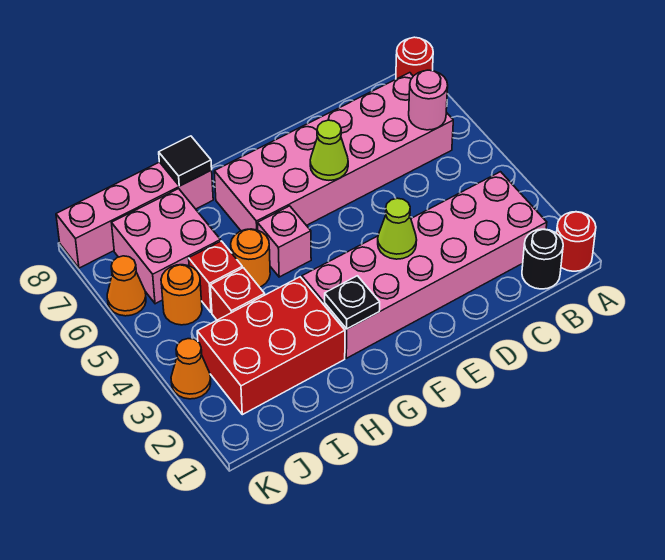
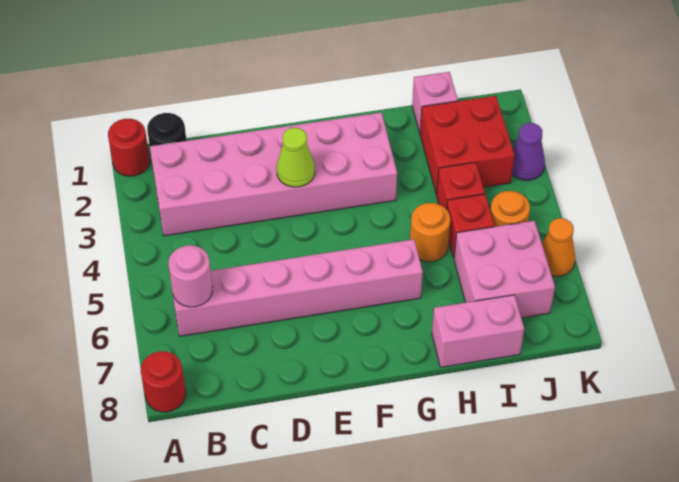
pink brick B6:G7 level 1 -> pink brick B6:G6 level 1
lime cone E6 level 2 -> none
black plate G2 level 2 -> none
pink brick G5 level 1 -> pink brick I1 level 1
red brick H2:J3 level 1 -> red brick I2:J3 level 1
pink brick H8:K8 level 1 -> pink brick H8:I8 level 1
black tile H8 level 2 -> none
orange cone K3 level 1 -> purple cone K3 level 1

